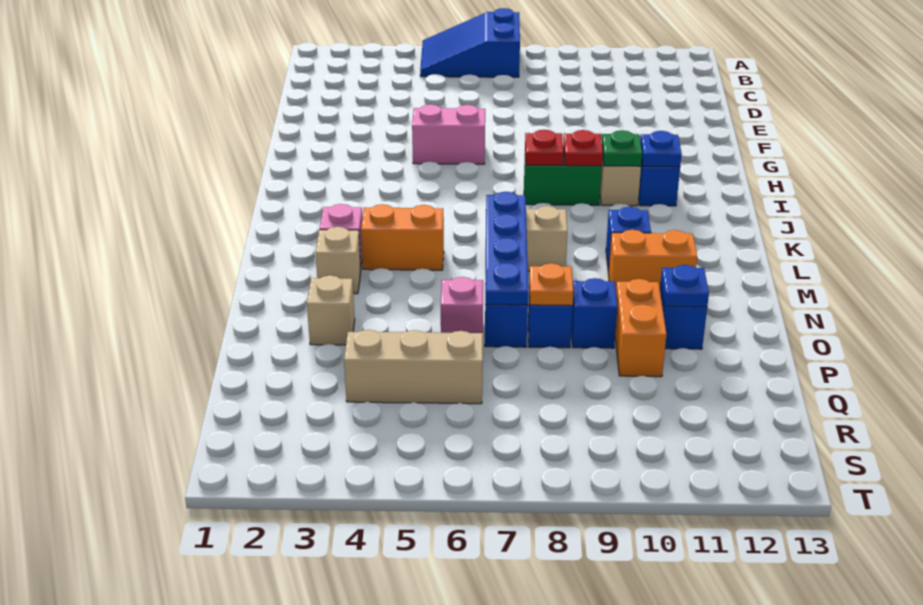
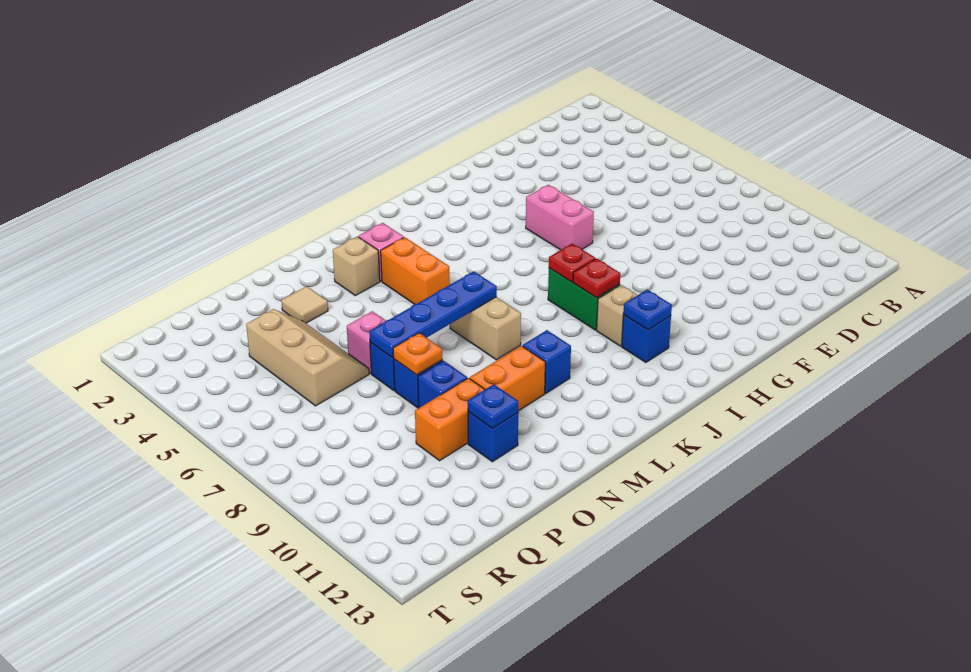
blue slope A5:B7 level 1 top 7 -> none
green plate I10 level 2 -> none
orange brick M10:M11 level 1 -> orange brick M10:N10 level 1
tan brick O3 level 1 -> tan tile O3 level 1

